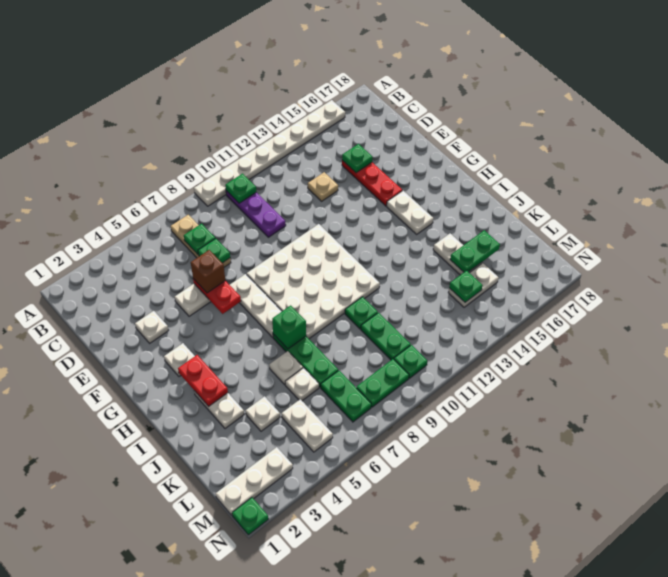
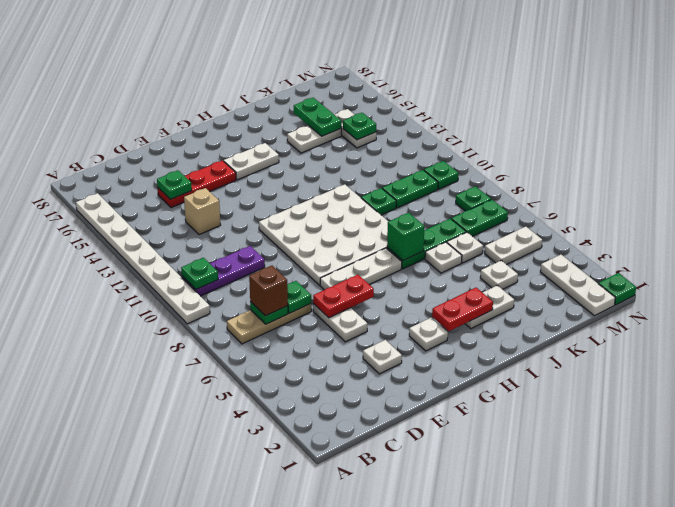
tan plate D13 level 1 -> tan brick D13 level 1
brown brick E6 level 3 -> brown brick C7 level 3
green plate M8:M9 level 1 -> green plate M8 level 1

